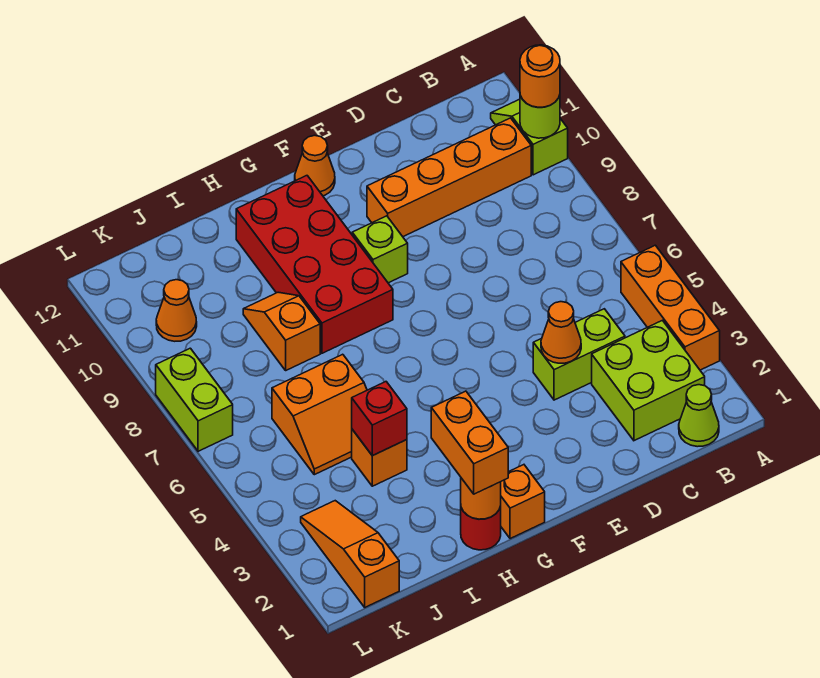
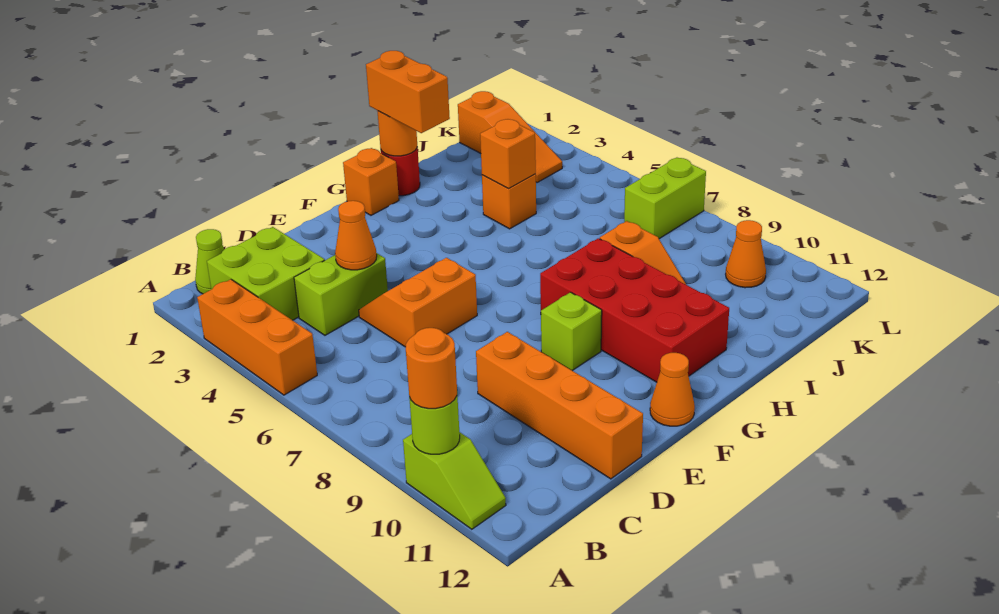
orange brick B10:E10 level 1 -> orange brick D9:D12 level 1
red brick I4 level 2 -> orange brick I4 level 2
orange slope I5:J6 level 1 top 6 -> orange slope D5:E6 level 1 top 6
lime brick L7:L8 level 1 -> lime brick K7:L7 level 1

